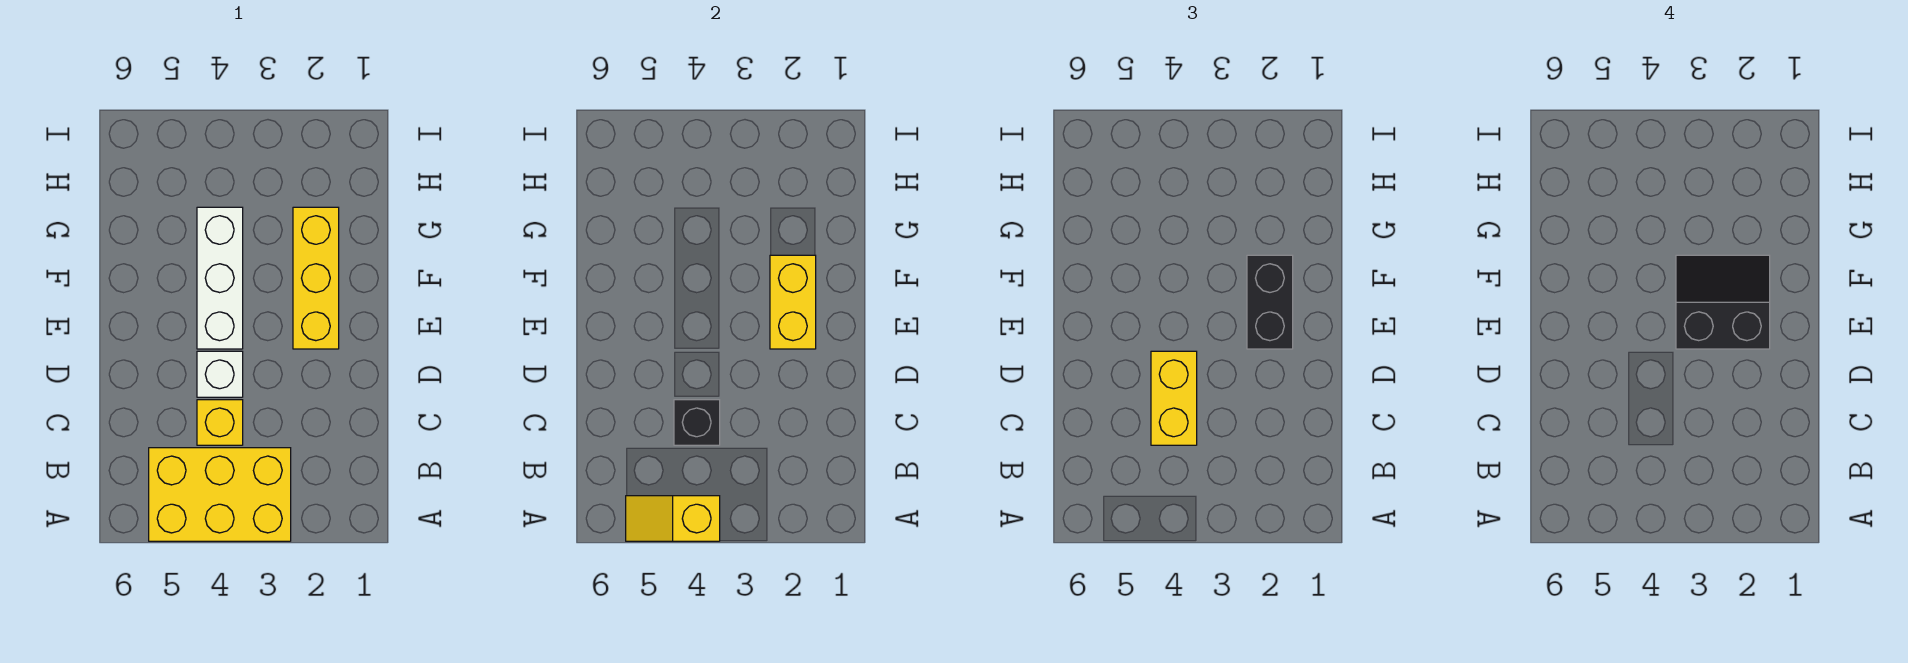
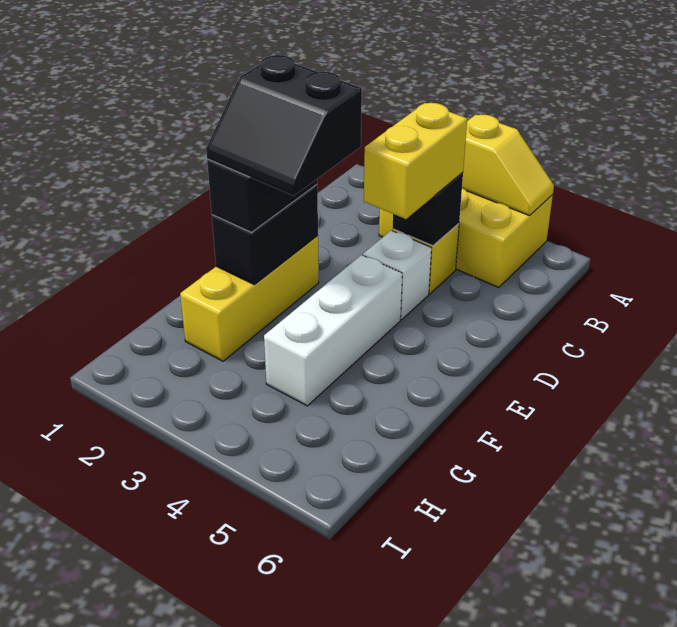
yellow brick E2:F2 level 2 -> black brick E2:F2 level 2

